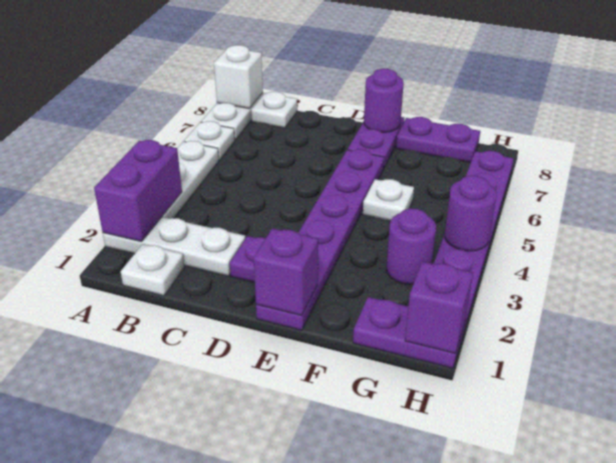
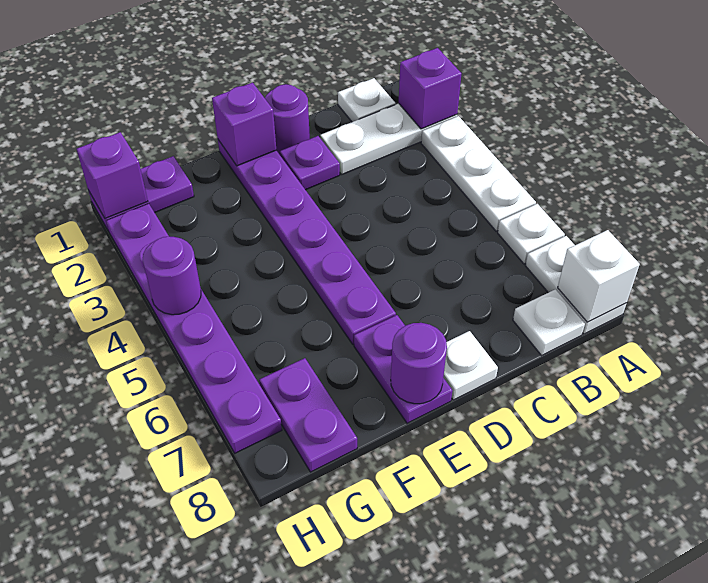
purple brick A2:A3 level 2 -> purple brick A2 level 2
white plate F5 level 1 -> white plate D8 level 1
purple plate F8:G8 level 1 -> purple plate G7:G8 level 1
purple round brick G3 level 1 -> purple round brick D1 level 1

